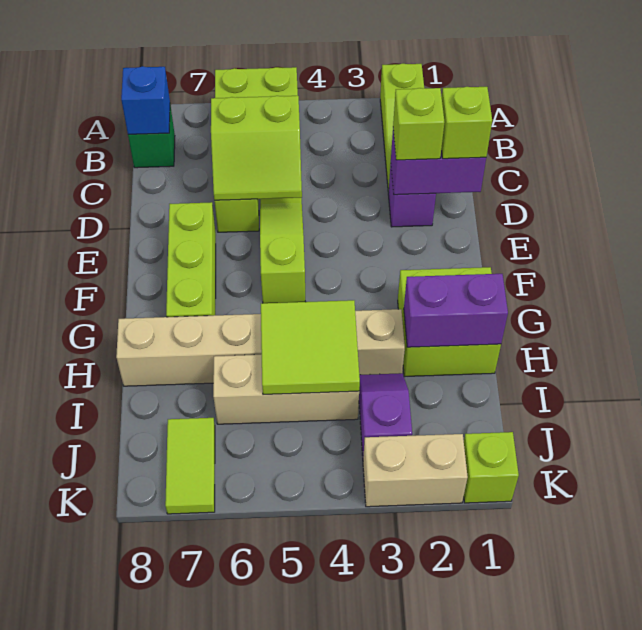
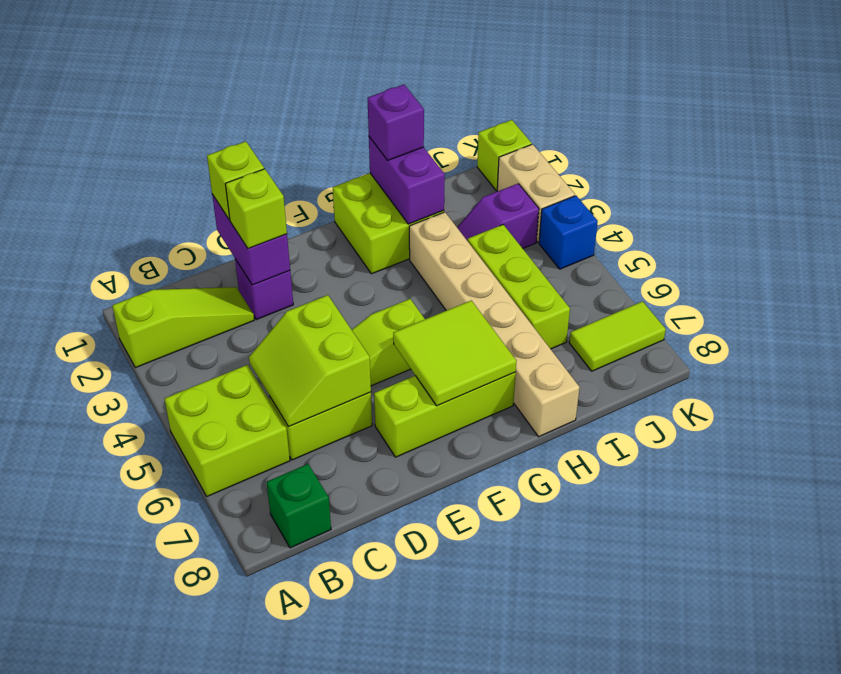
blue brick B8 level 2 -> blue brick K4 level 1
lime slope C5:D6 level 2 top C -> lime slope C5:D6 level 2 top D
none -> purple brick H1 level 3
lime tile H4:I5 level 2 -> lime tile F6:G7 level 2
tan brick I4:I6 level 1 -> lime brick I4:I6 level 1

